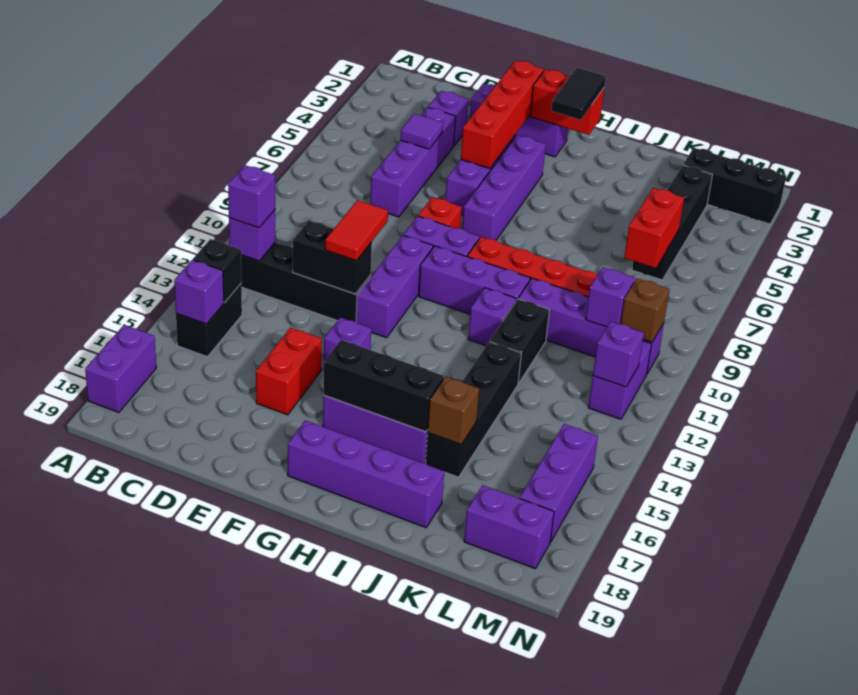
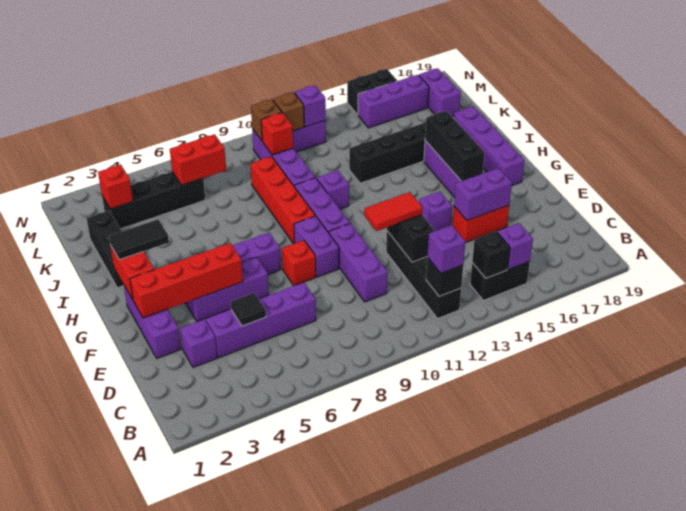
purple brick A17:A18 level 1 -> purple brick E15:E16 level 2
purple brick B12 level 2 -> black brick B12 level 2
purple tile D5 level 2 -> black tile D5 level 2
purple brick F10:F12 level 1 -> purple brick D10:F10 level 1
black brick J11:J12 level 1 -> black brick N15:N16 level 1
brown brick J16 level 2 -> brown brick M11 level 2
black brick L2:N2 level 1 -> black brick I2:K2 level 1
none -> red brick L3 level 2
purple brick L10 level 2 -> red brick L10 level 2

